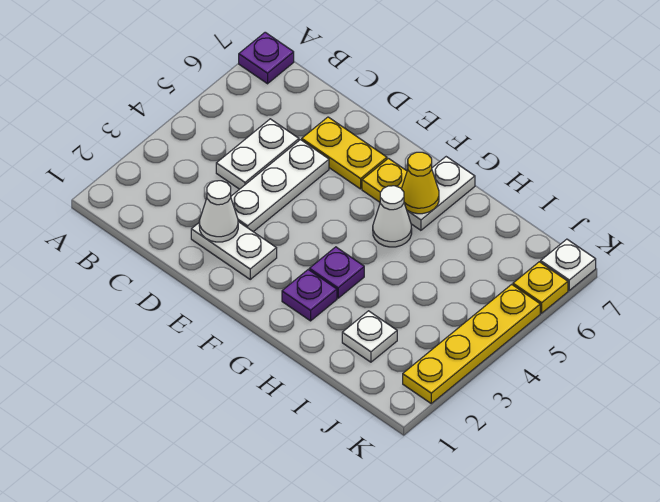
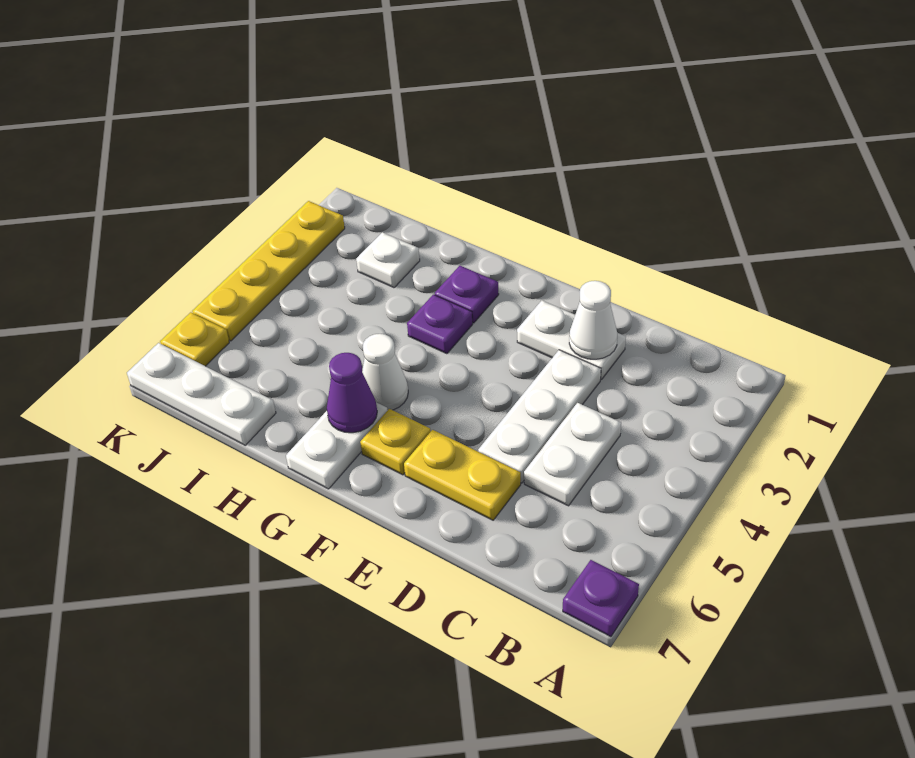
yellow cone G6 level 2 -> purple cone G6 level 2
white plate K7 level 1 -> white plate I7:K7 level 1

